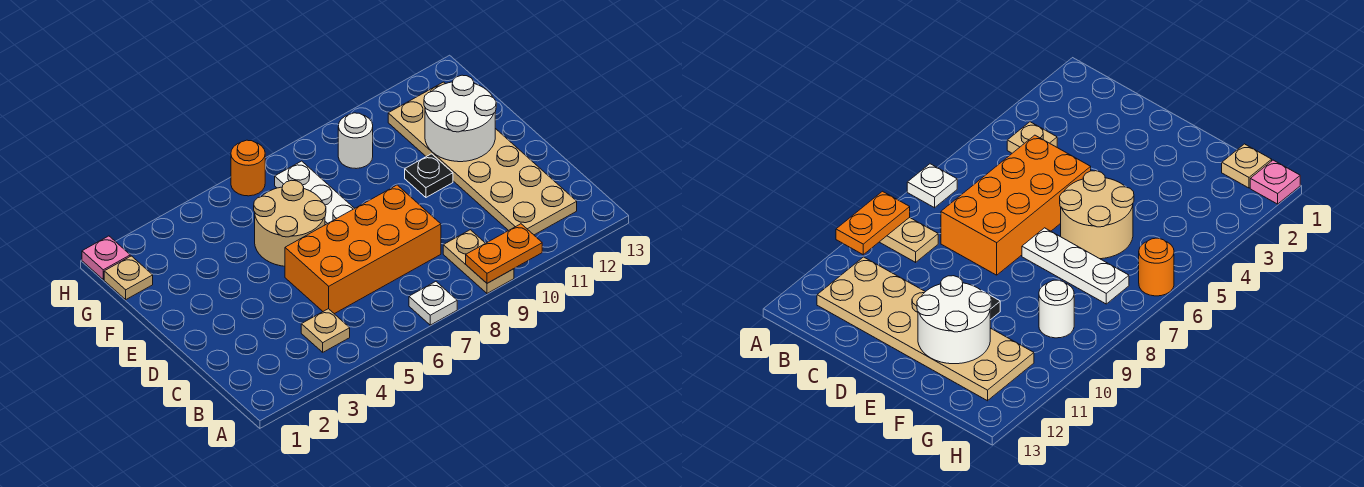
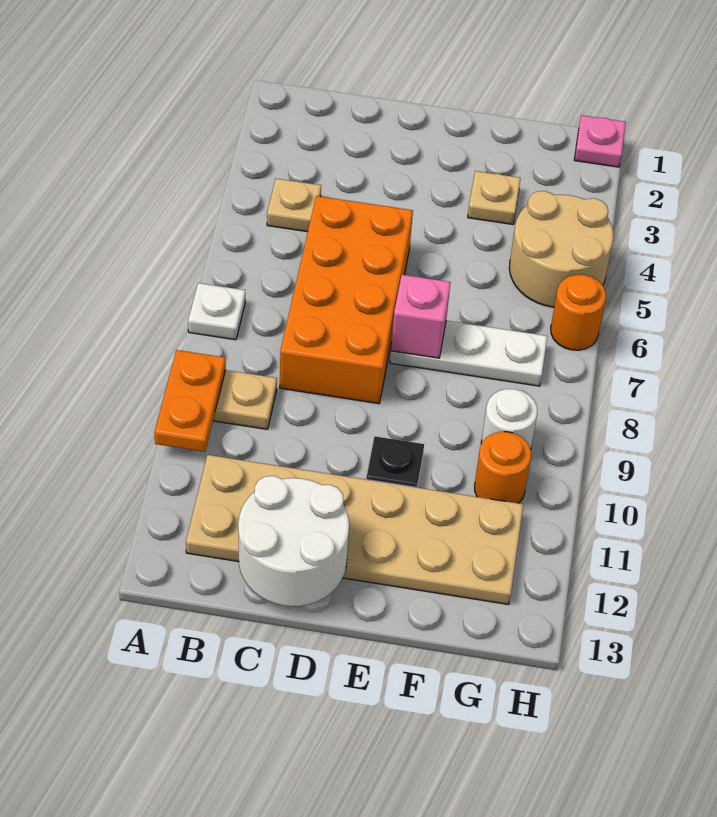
tan round brick E5:F6 level 1 -> tan round brick G4:H5 level 1
none -> pink brick E7 level 2
white round brick E11:F12 level 2 -> white round brick C12:D13 level 2
tan plate G1 level 1 -> tan plate F3 level 1
none -> orange round brick G10 level 1

